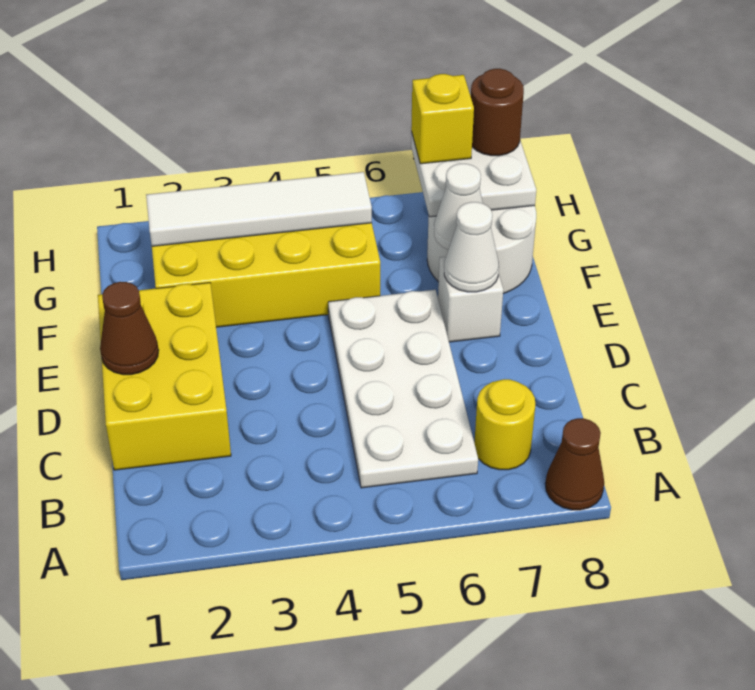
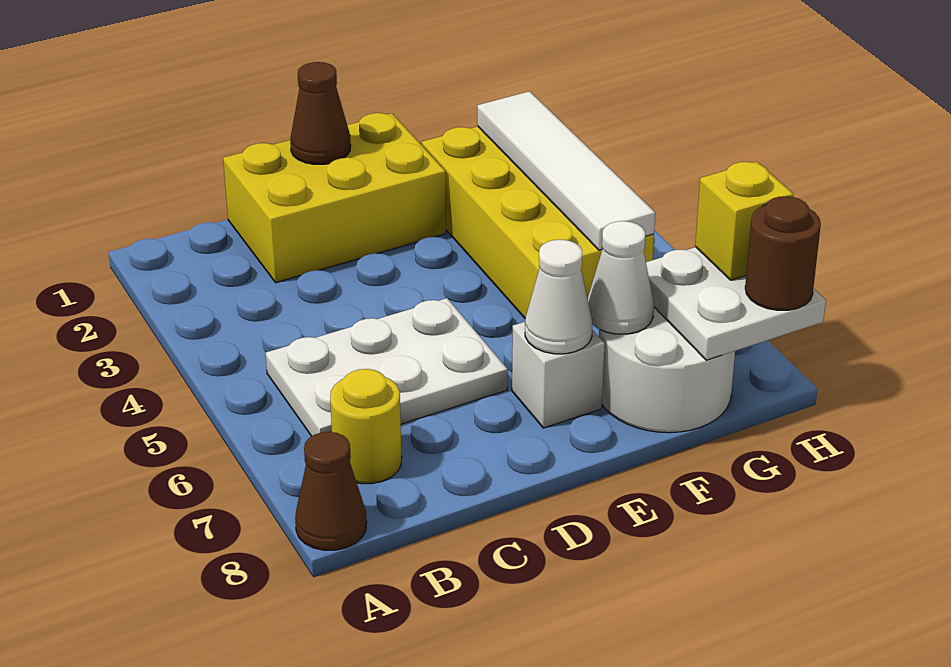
white plate B5:E6 level 1 -> white plate B5:D6 level 1

